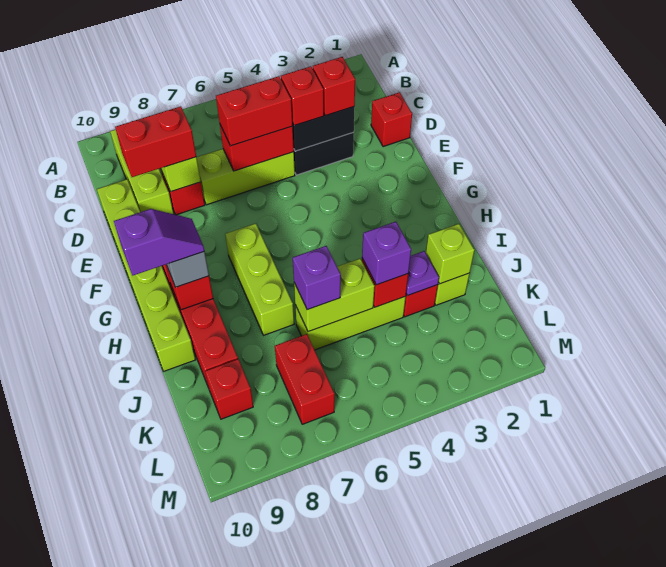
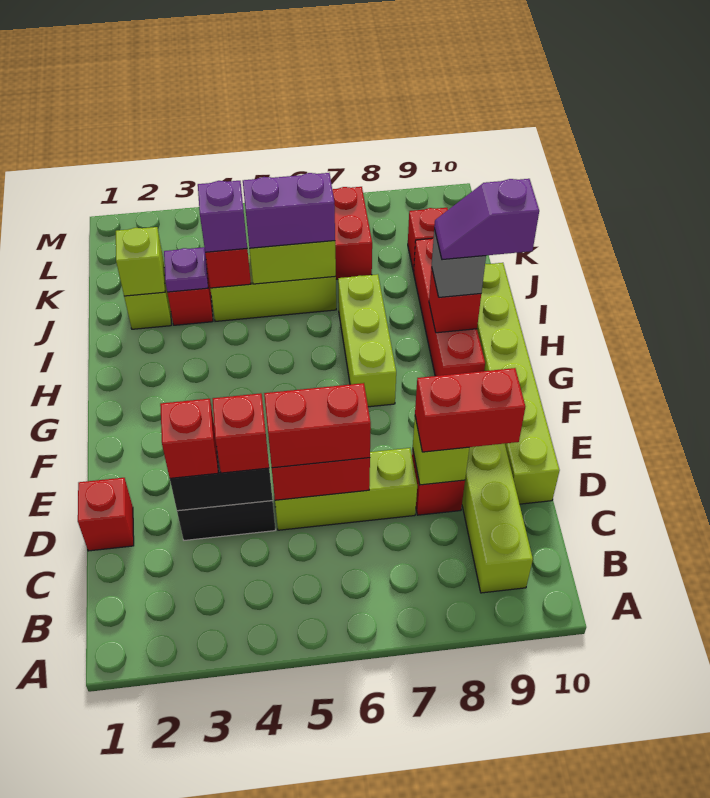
purple brick J6 level 3 -> purple brick J5:J6 level 3

